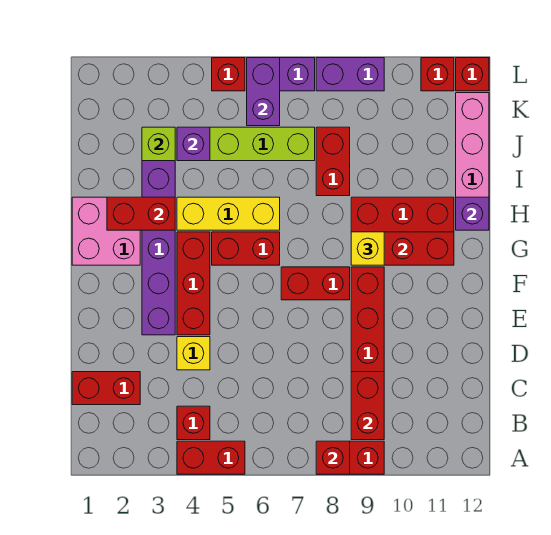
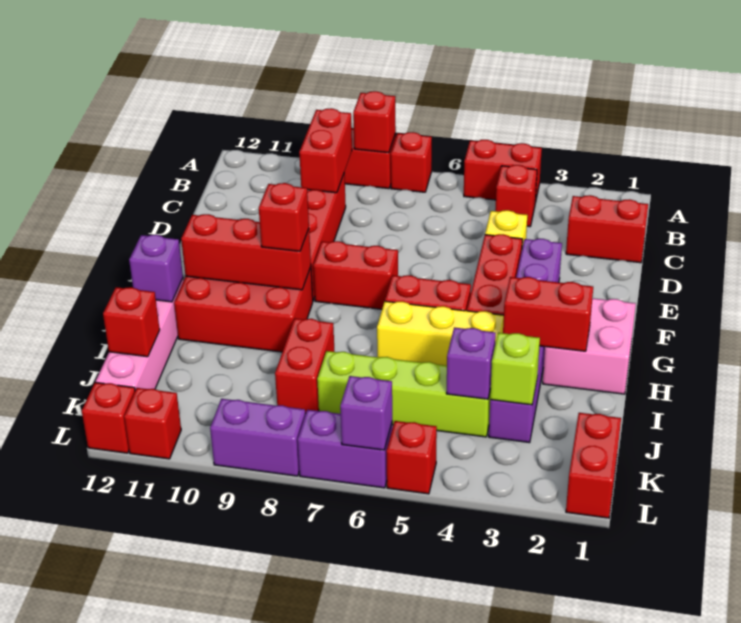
none -> red brick A7 level 1
yellow brick G9 level 3 -> red brick G9 level 3
none -> red brick J12 level 2
none -> red brick K1:L1 level 1
purple brick K6:L6 level 2 -> purple brick L6 level 2

